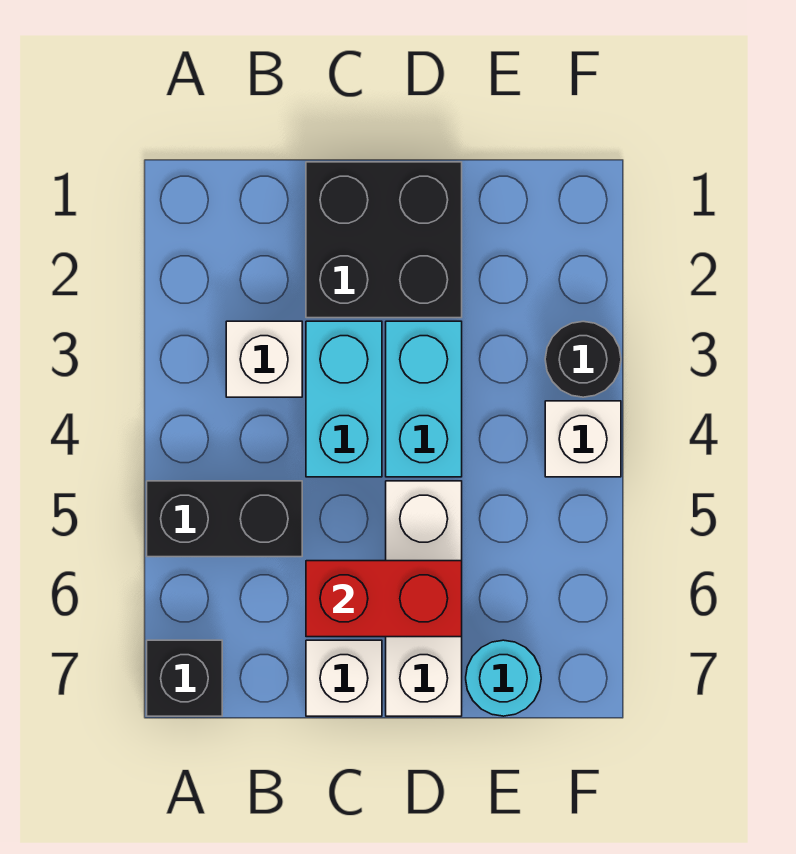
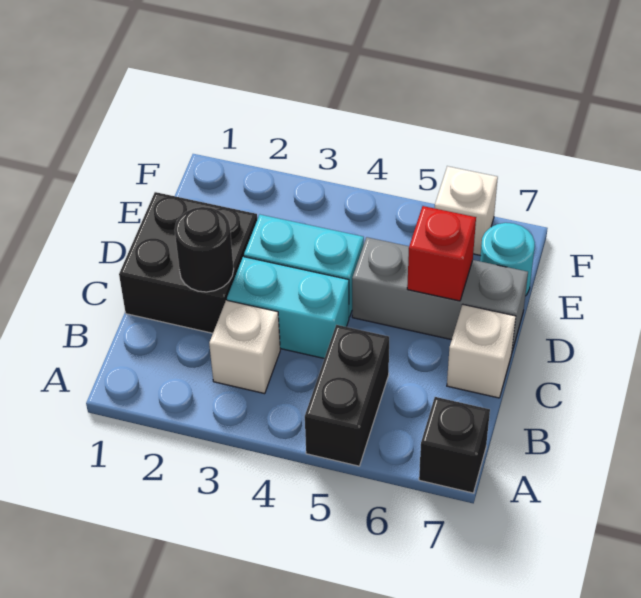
red brick C6:D6 level 2 -> red brick D6 level 2
white brick D5:D7 level 1 -> grey brick D5:D7 level 1
black round brick F3 level 1 -> black round brick C2 level 2
white brick F4 level 1 -> white brick F6 level 1

